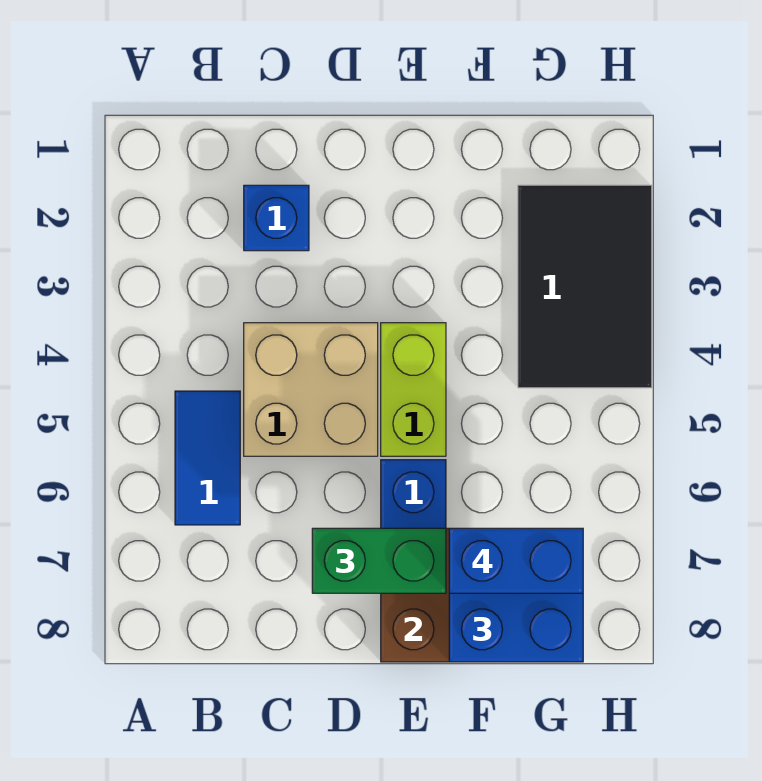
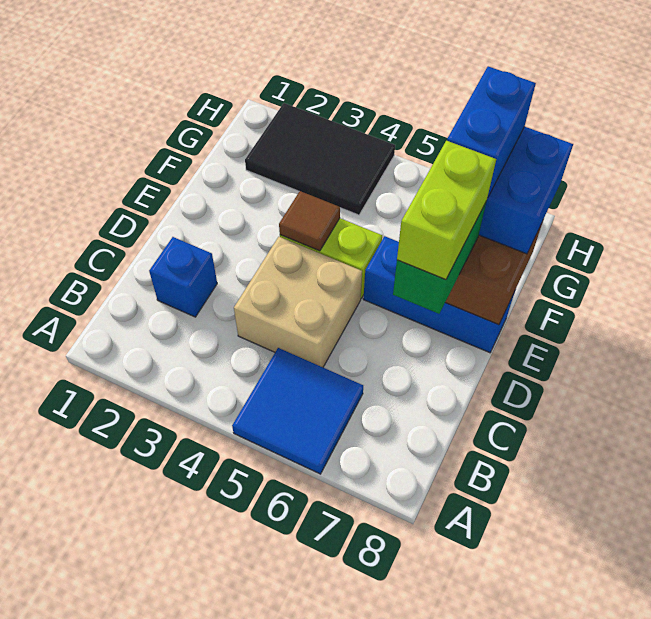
blue tile B5:B6 level 1 -> blue tile A5:B6 level 1
none -> lime brick D7:E7 level 4
none -> brown tile E4 level 2

